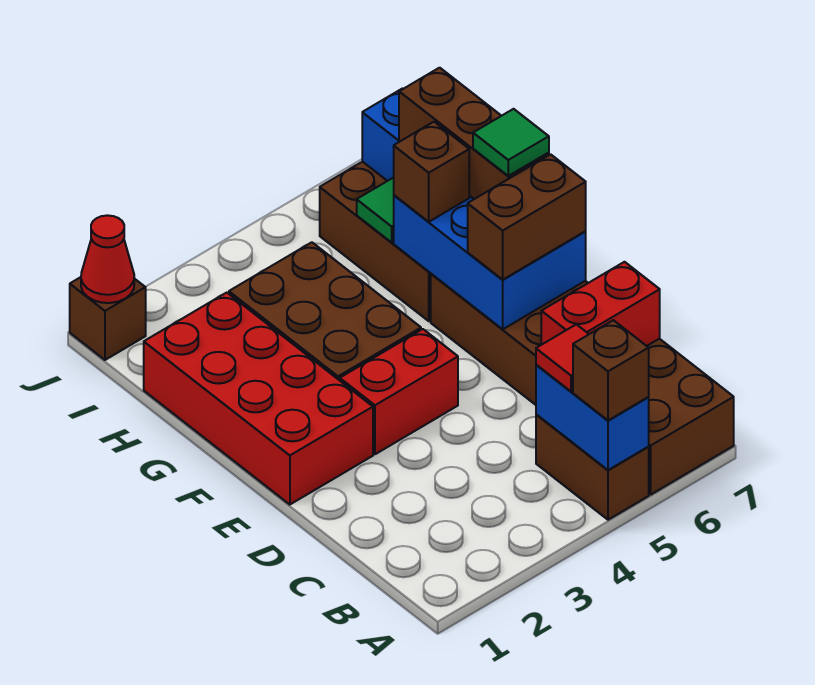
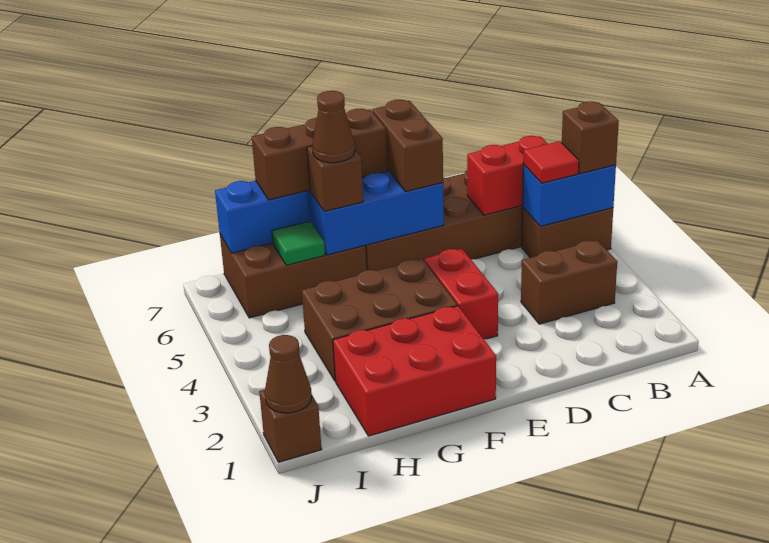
none -> brown brick B3:C3 level 1
red brick C6:C7 level 2 -> red brick B6:C6 level 2
red brick E1:H2 level 1 -> red brick F1:H2 level 1
green tile F7 level 4 -> none
none -> brown cone G6 level 4
red cone J1 level 2 -> brown cone J1 level 2

